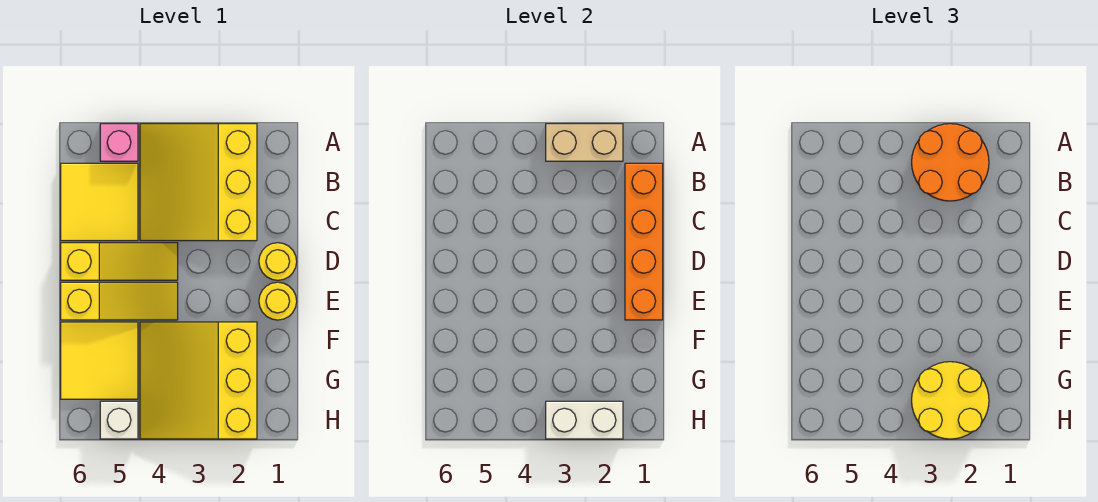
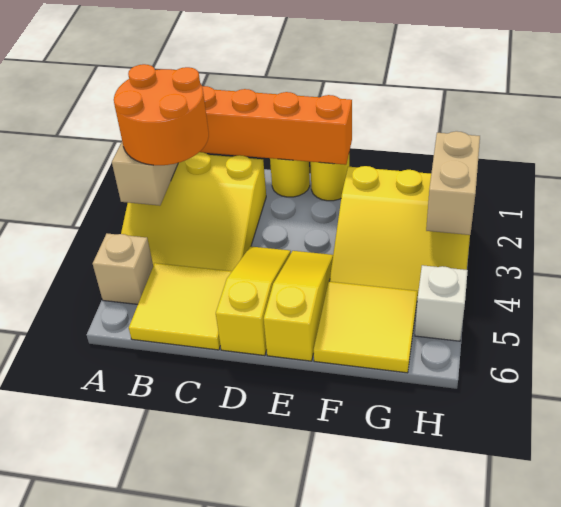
pink brick A5 level 1 -> tan brick A5 level 1
yellow round brick G2:H3 level 3 -> none
white brick H2:H3 level 2 -> tan brick H2:H3 level 2

